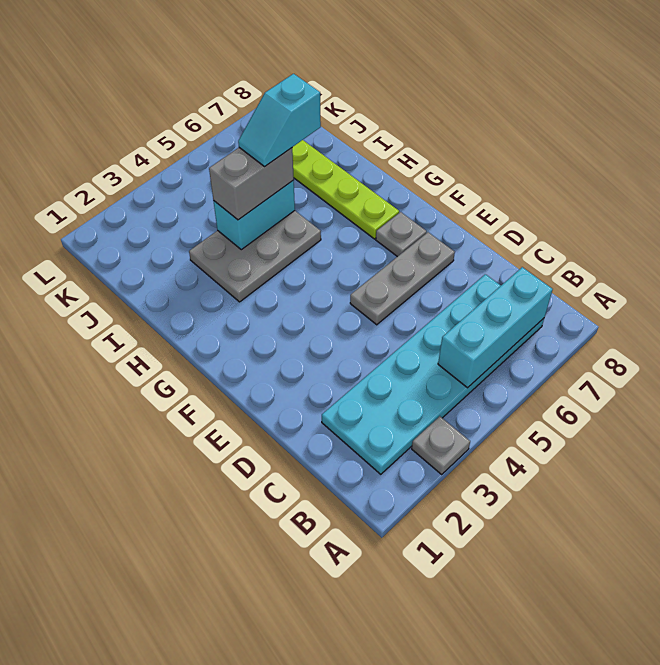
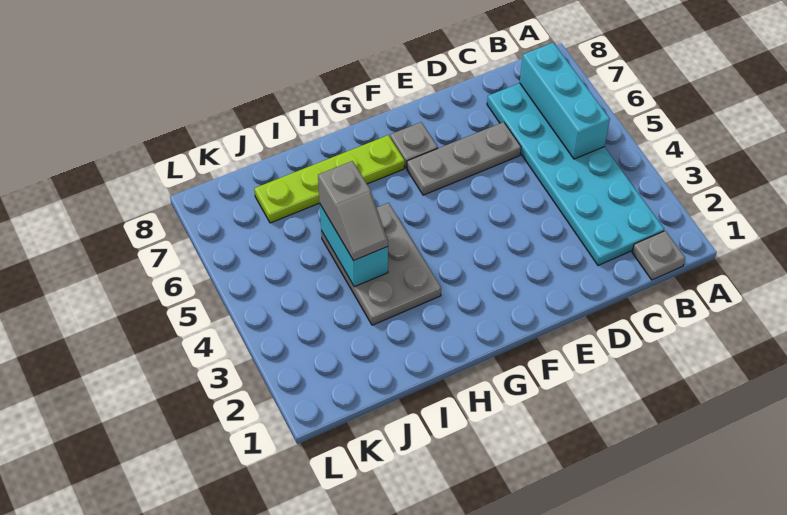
grey plate A3 level 1 -> grey plate B1 level 1
grey plate E5:E7 level 1 -> grey plate D6:F6 level 1
grey brick I4:I5 level 3 -> grey slope I4:I5 level 3 top 5
cyan slope I5:I6 level 4 top 6 -> none

